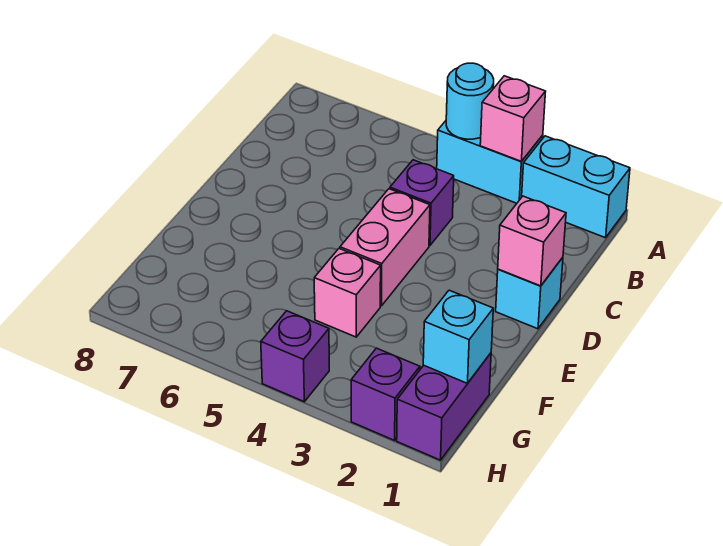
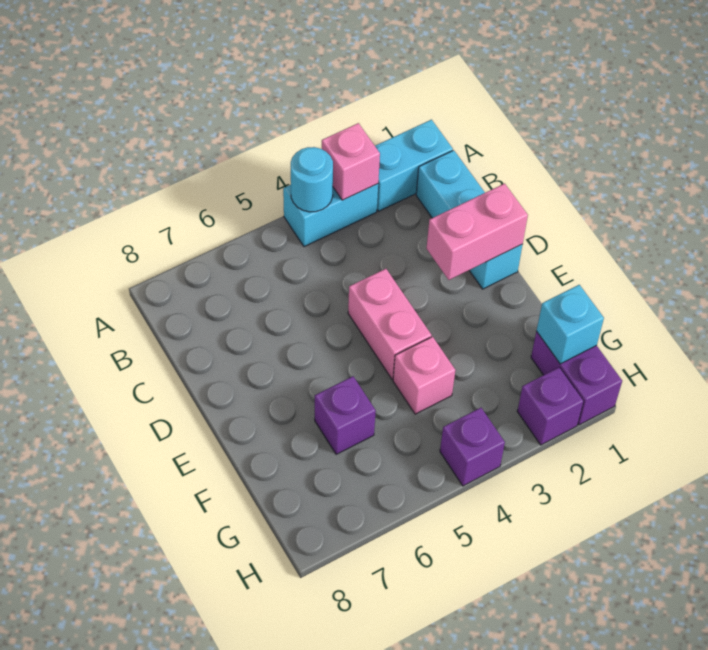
purple brick C4 level 1 -> purple brick F6 level 1
cyan brick D1 level 1 -> cyan brick B1:D1 level 1
pink brick D1 level 2 -> pink brick D1:D2 level 2

